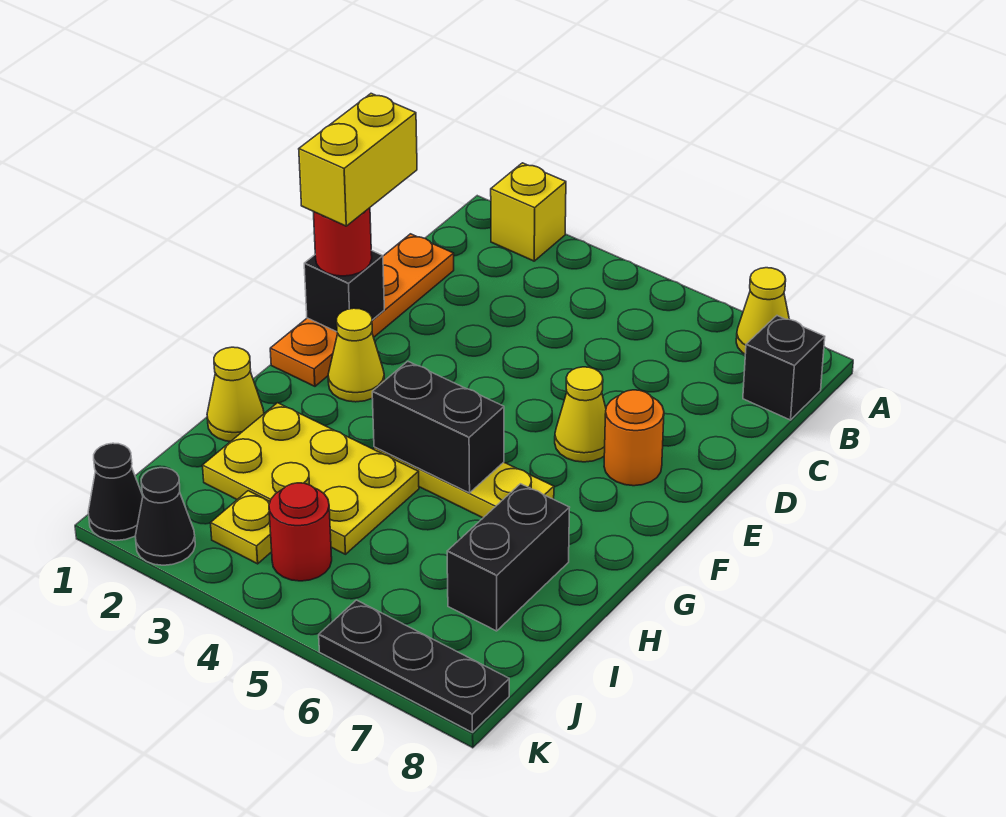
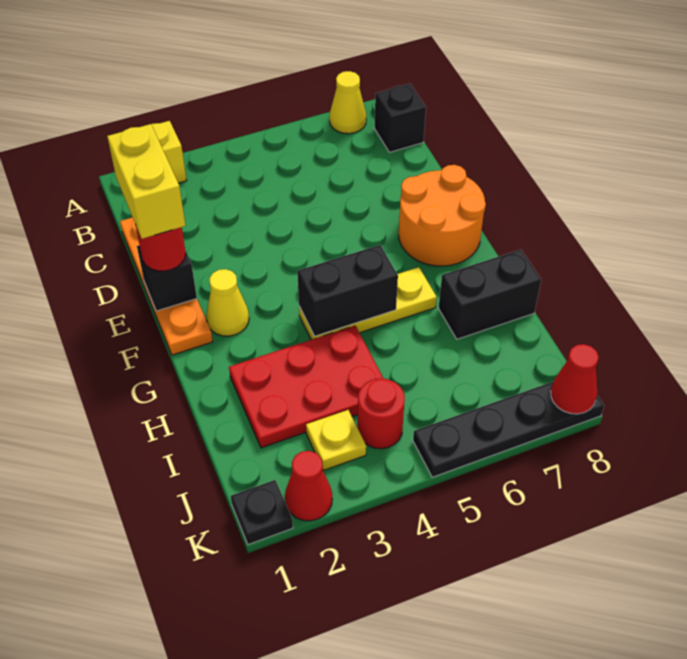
yellow cone E6 level 1 -> none
orange round brick E7 level 1 -> orange round brick E7:F8 level 1
yellow cone H1 level 1 -> none
yellow plate H2:I4 level 1 -> red plate H2:I4 level 1
black brick H7:I7 level 1 -> black brick H7:H8 level 1
black cone K1 level 1 -> black plate K1 level 1
black cone K2 level 1 -> red cone K2 level 1
black plate K6:K8 level 1 -> black plate K5:K8 level 1
none -> red cone K8 level 2

